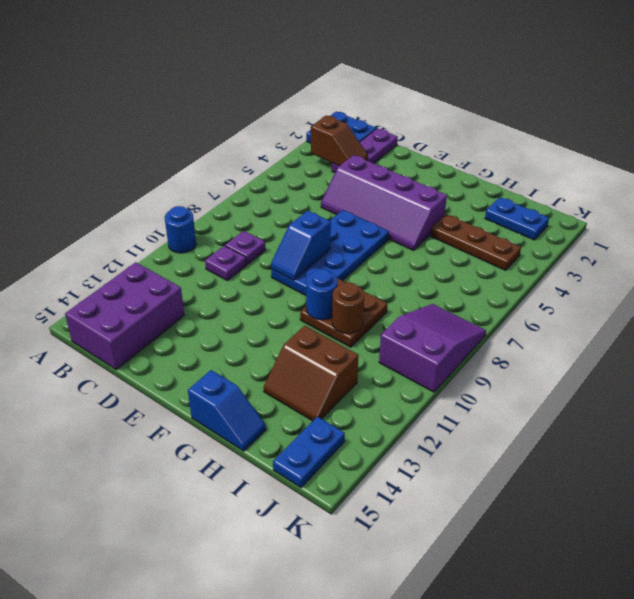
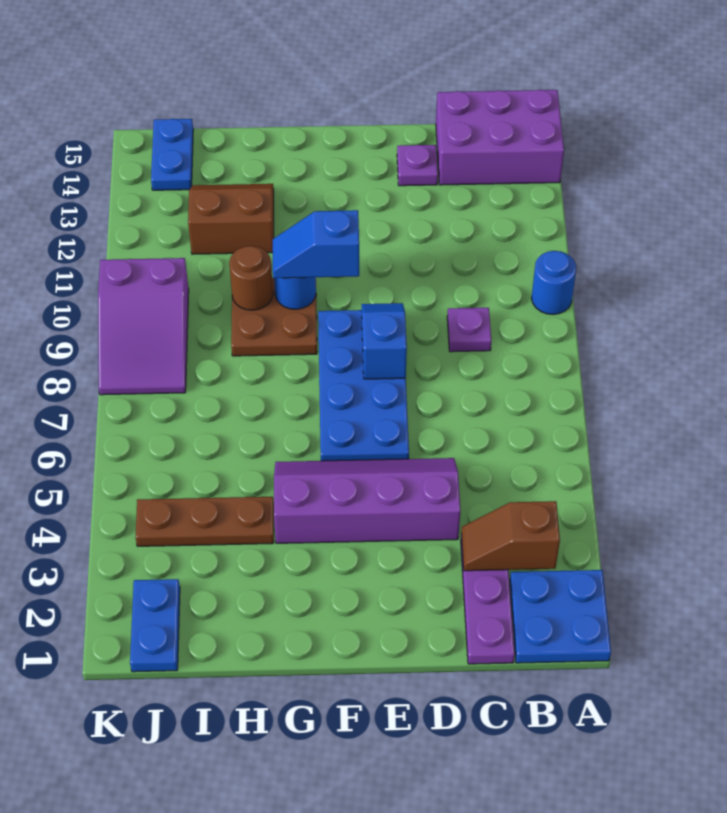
purple brick B13:C15 level 1 -> purple brick A14:C15 level 1
purple plate C10 level 1 -> purple plate D14 level 1
blue slope G15:H15 level 1 top G -> blue slope F10:G10 level 3 top F
blue plate I2:J2 level 1 -> blue plate J1:J2 level 1

